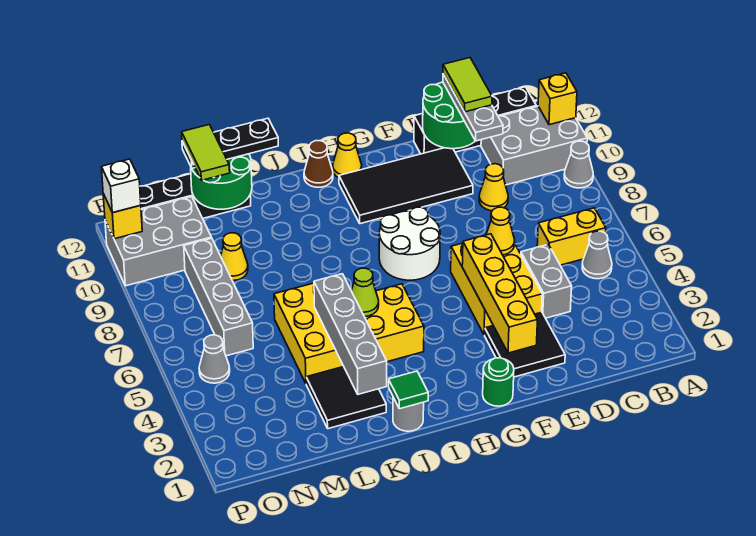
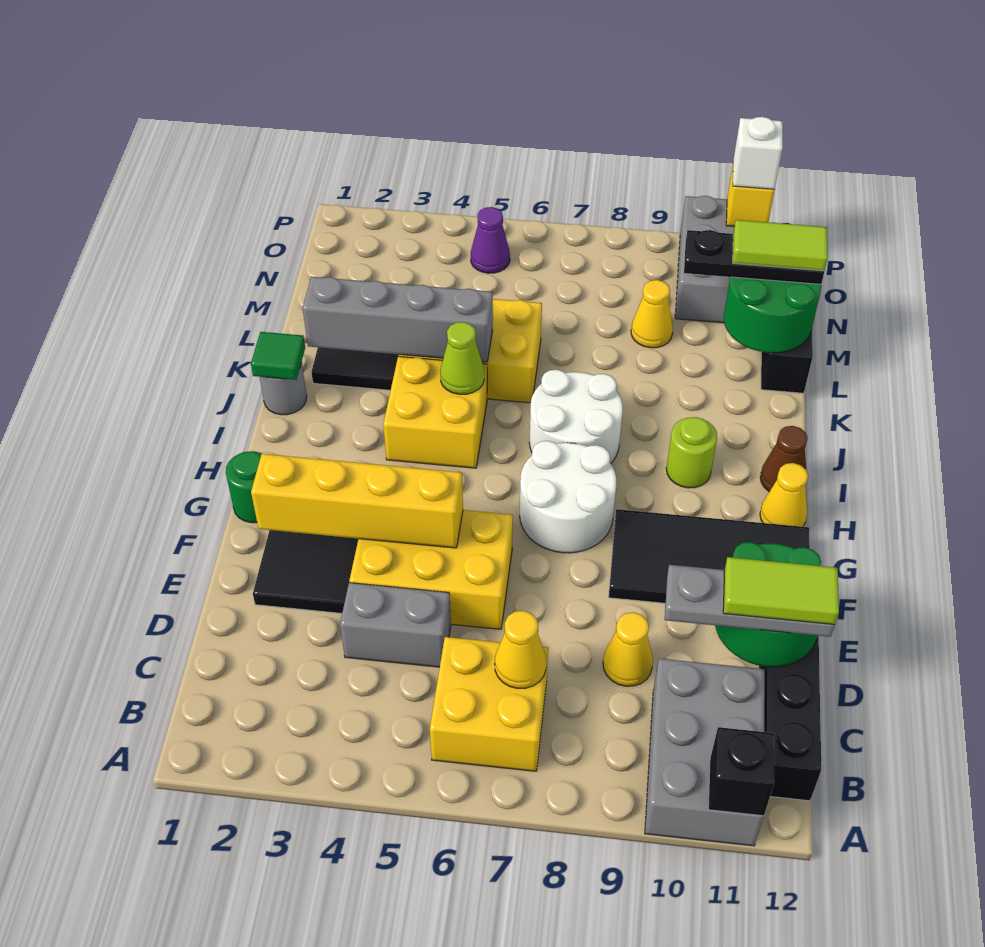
grey cone A9 level 1 -> none
yellow brick A11 level 2 -> black brick A11 level 2
grey cone B5 level 1 -> none
yellow brick B6:C6 level 1 -> yellow brick B6:C7 level 1
yellow cone E6 level 2 -> yellow cone C7 level 2
black tile E10:H11 level 1 -> black tile F9:G12 level 1
none -> white round brick I7:J8 level 1
none -> lime round brick I10 level 1
black plate K12:M12 level 3 -> black plate M10:M12 level 3
grey brick N6:N9 level 1 -> none
grey cone O5 level 1 -> purple cone O5 level 1

